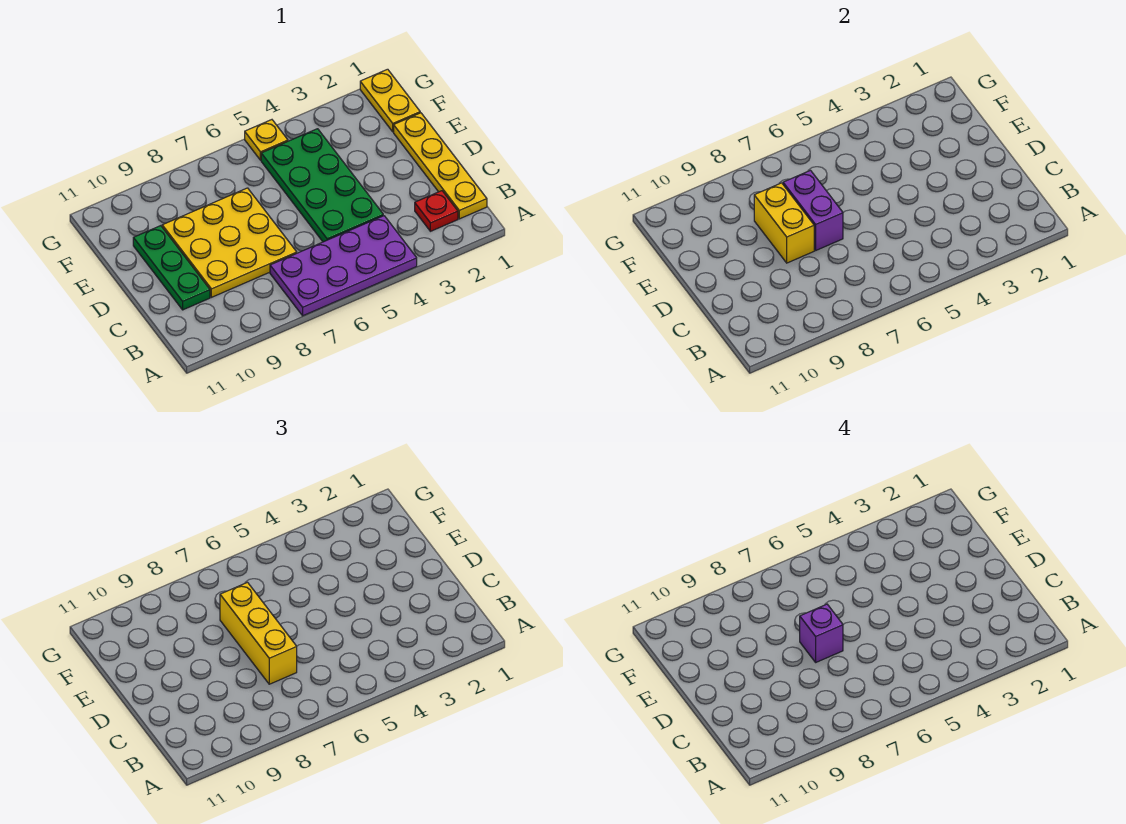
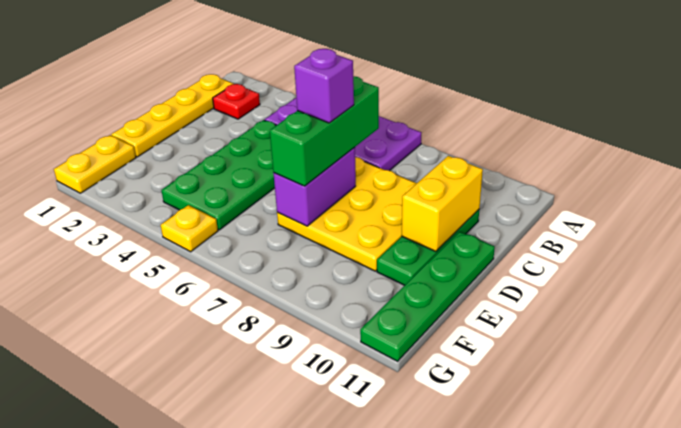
yellow brick C7:E7 level 3 -> green brick C7:E7 level 3
yellow brick D8:E8 level 2 -> yellow brick C10:D10 level 2
none -> green plate D11:G11 level 1

